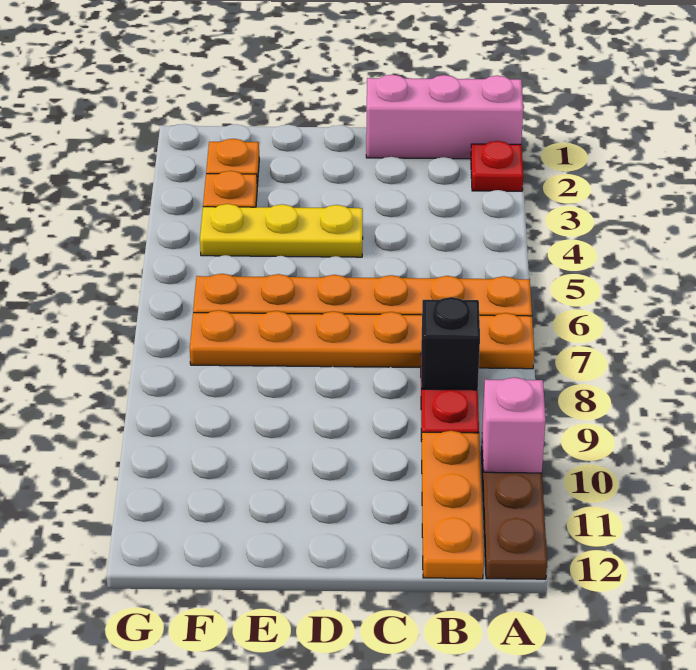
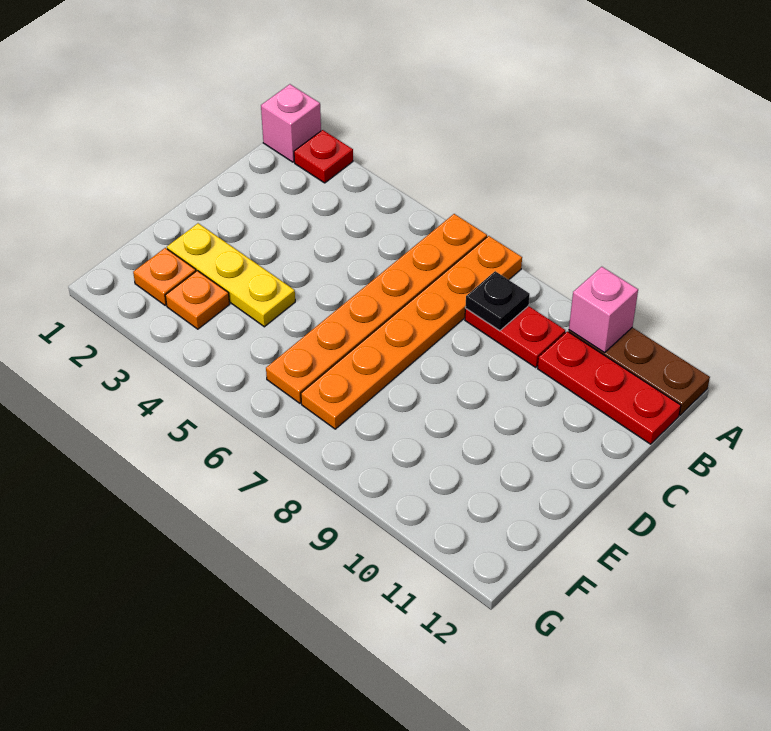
pink brick A1:C1 level 1 -> pink brick A1 level 1
black brick B8 level 2 -> black plate B8 level 2
orange plate B10:B12 level 1 -> red plate B10:B12 level 1
yellow plate D4:F4 level 1 -> yellow plate E2:E4 level 1

